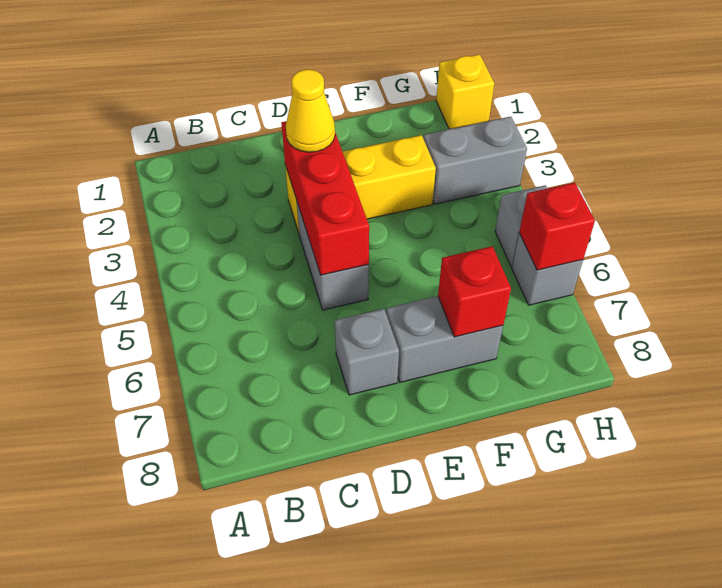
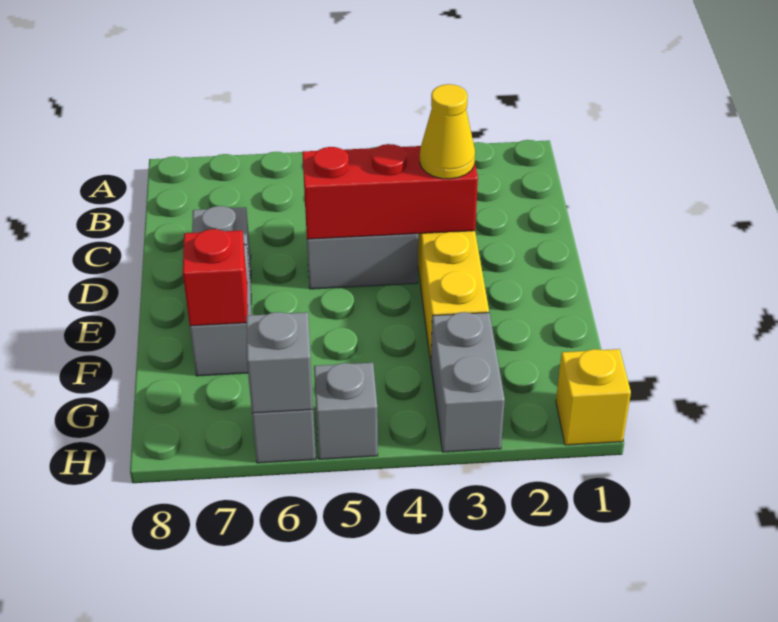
red brick H6 level 2 -> grey brick H6 level 2

